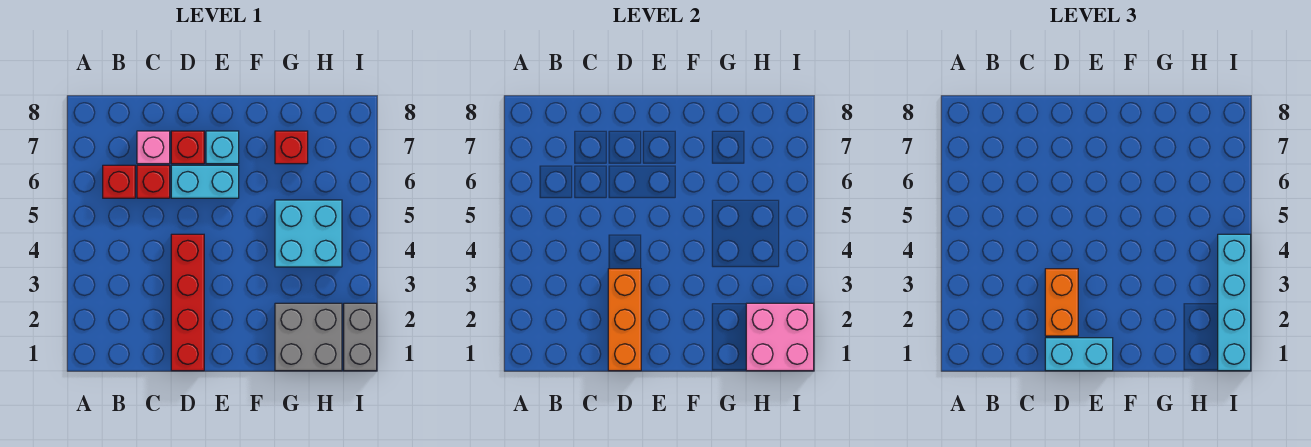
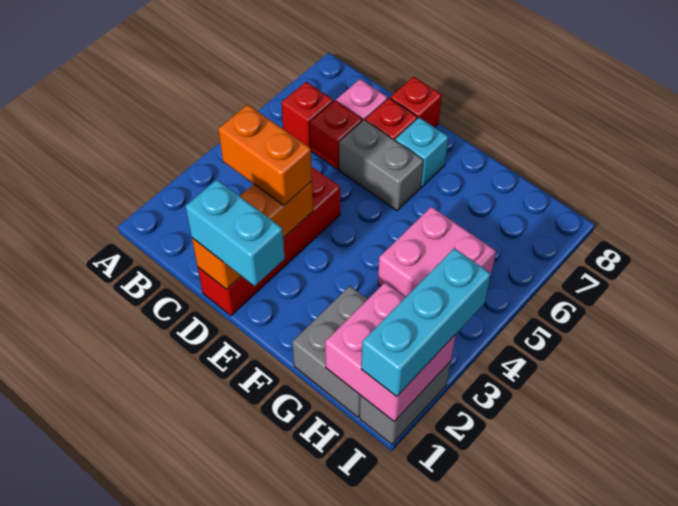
orange brick D2:D3 level 3 -> orange brick C3:D3 level 3
cyan brick D6:E6 level 1 -> grey brick D6:E6 level 1
cyan brick G4:H5 level 1 -> pink brick G4:H5 level 1
red brick G7 level 1 -> red brick D8 level 1
cyan brick I1:I4 level 3 -> cyan brick I1:I3 level 3

